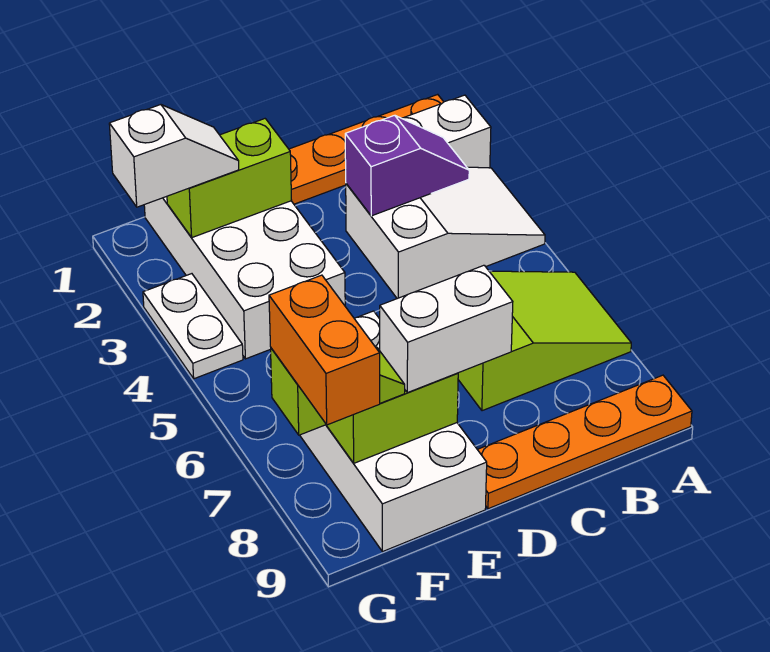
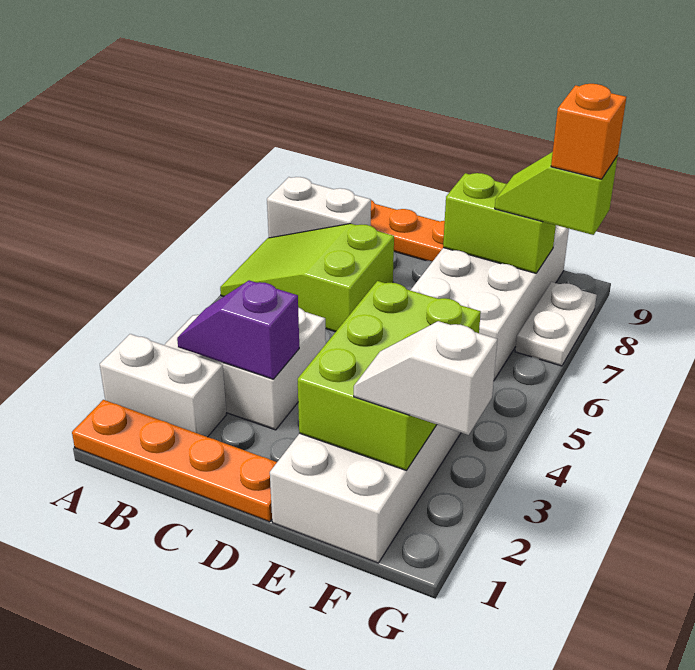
white brick D8:E8 level 3 -> white brick A8:B8 level 1
lime brick E2:F2 level 2 -> lime brick E2:F4 level 2
white plate G3:G4 level 1 -> white plate G7:G8 level 1
orange brick G8:G9 level 4 -> orange brick G8 level 4

